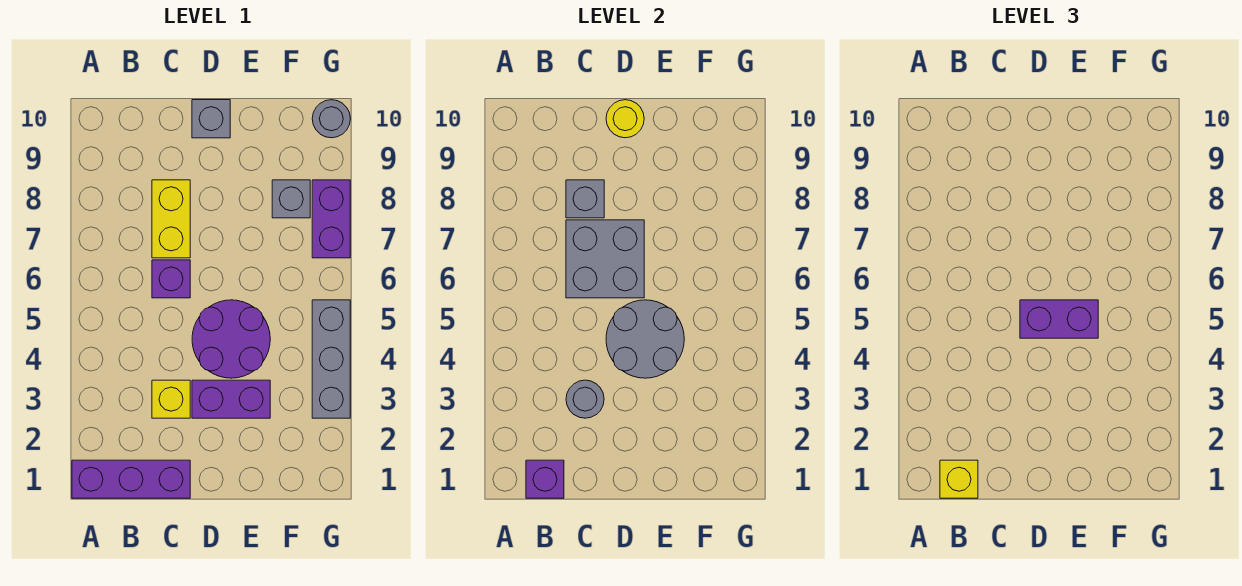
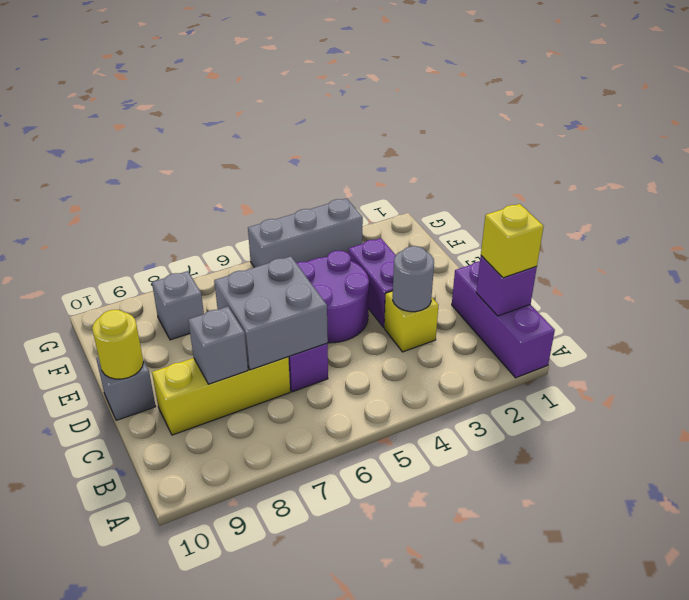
yellow brick C7:C8 level 1 -> yellow brick C7:C9 level 1
grey round brick D4:E5 level 2 -> none
purple brick D5:E5 level 3 -> none
purple brick G7:G8 level 1 -> none
grey round brick G10 level 1 -> none

